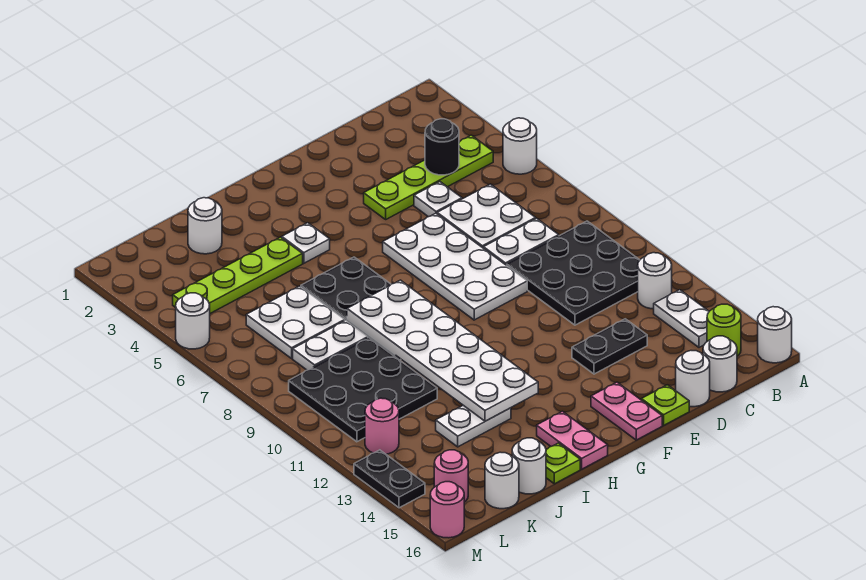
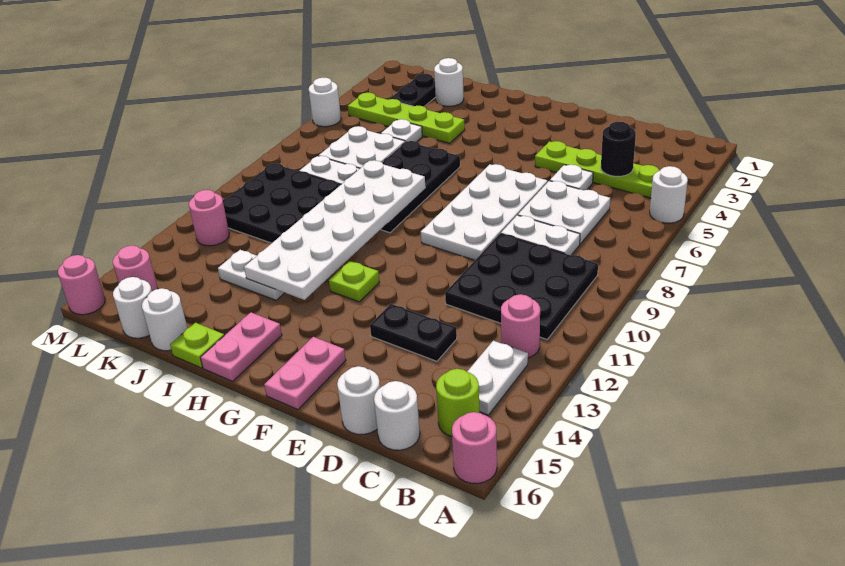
white round brick A16 level 1 -> pink round brick A16 level 1
white round brick B12 level 1 -> pink round brick B12 level 1
lime plate E16 level 1 -> lime plate G12 level 1
white plate H4 level 1 -> white plate J5 level 1
black plate M13:M14 level 1 -> black plate K2:K3 level 1

